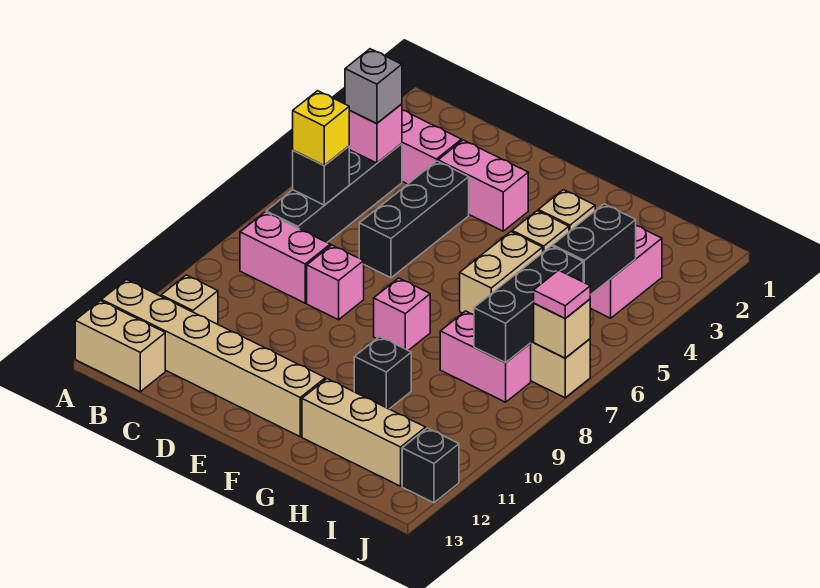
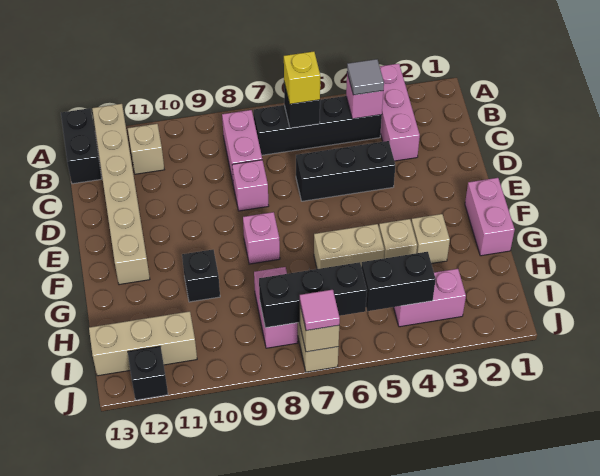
tan brick A13:B13 level 1 -> black brick A13:B13 level 1
grey brick B4 level 3 -> grey tile B4 level 3
pink brick D3:E3 level 1 -> pink brick F1:G1 level 1
tan brick G12:I12 level 1 -> tan brick I11:I13 level 1

